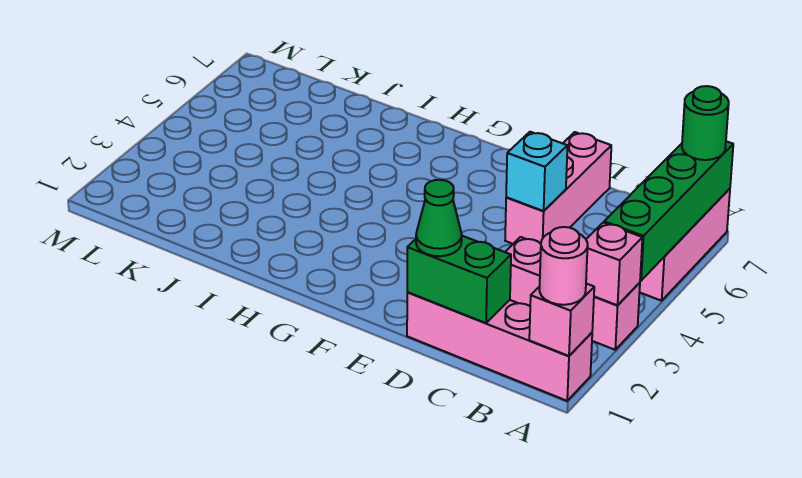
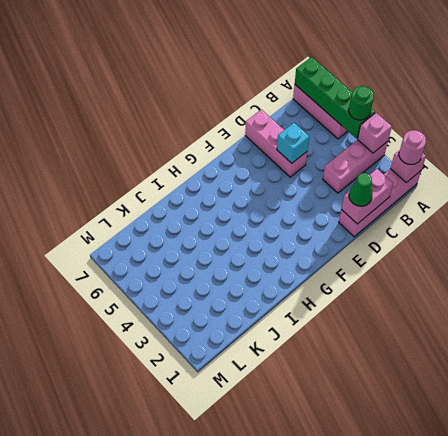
green round brick A7 level 3 -> green round brick A4 level 3
green brick C1:D1 level 2 -> pink brick C1:D1 level 2

